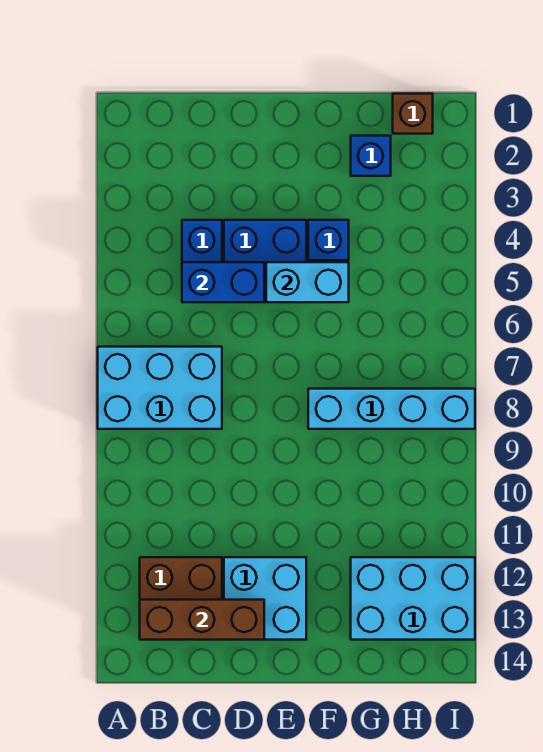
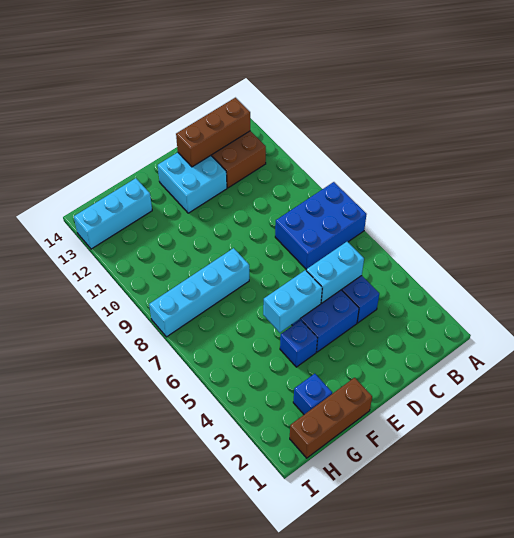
cyan brick A7:C8 level 1 -> blue brick A7:C8 level 1
blue brick C5:D5 level 2 -> cyan brick C5:D5 level 2
cyan brick G12:I13 level 1 -> cyan brick G13:I13 level 1
brown brick H1 level 1 -> brown brick F1:H1 level 1

